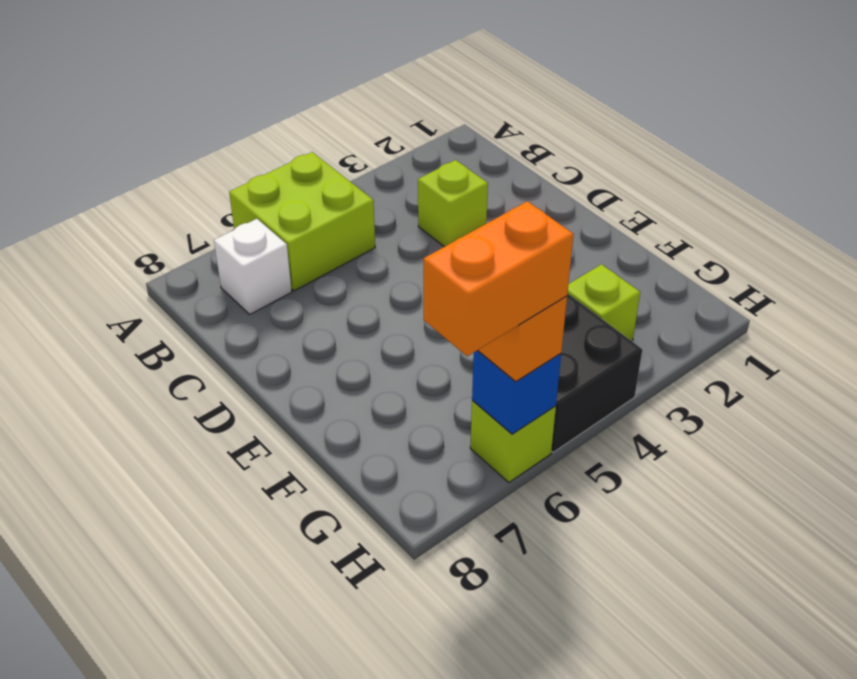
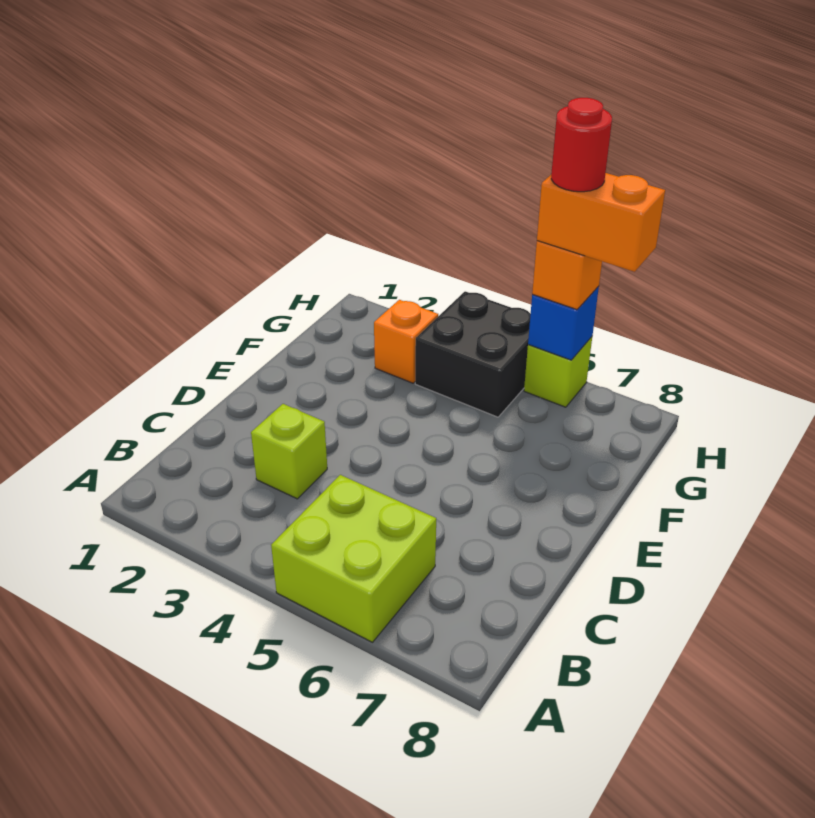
white brick B7 level 1 -> none
lime brick G3 level 1 -> orange brick G3 level 1
none -> red round brick H6 level 5

